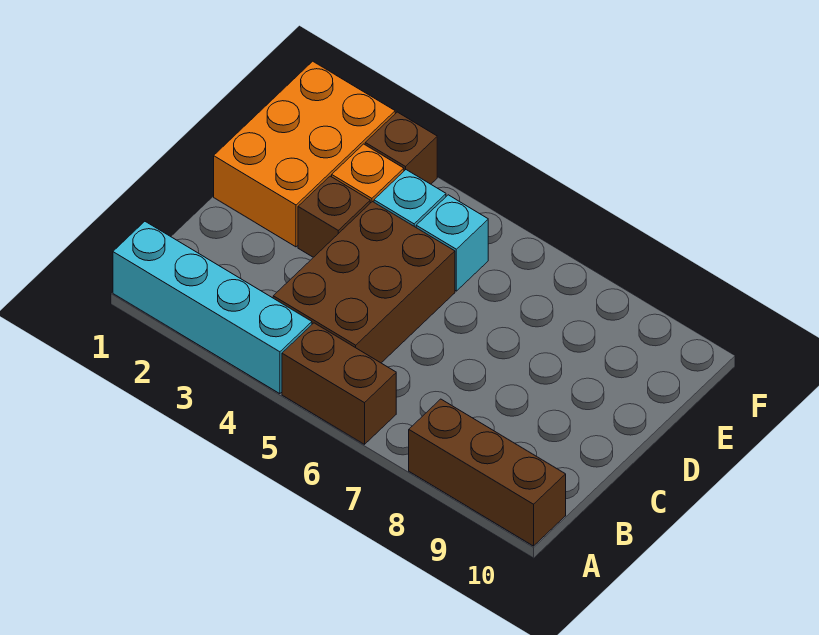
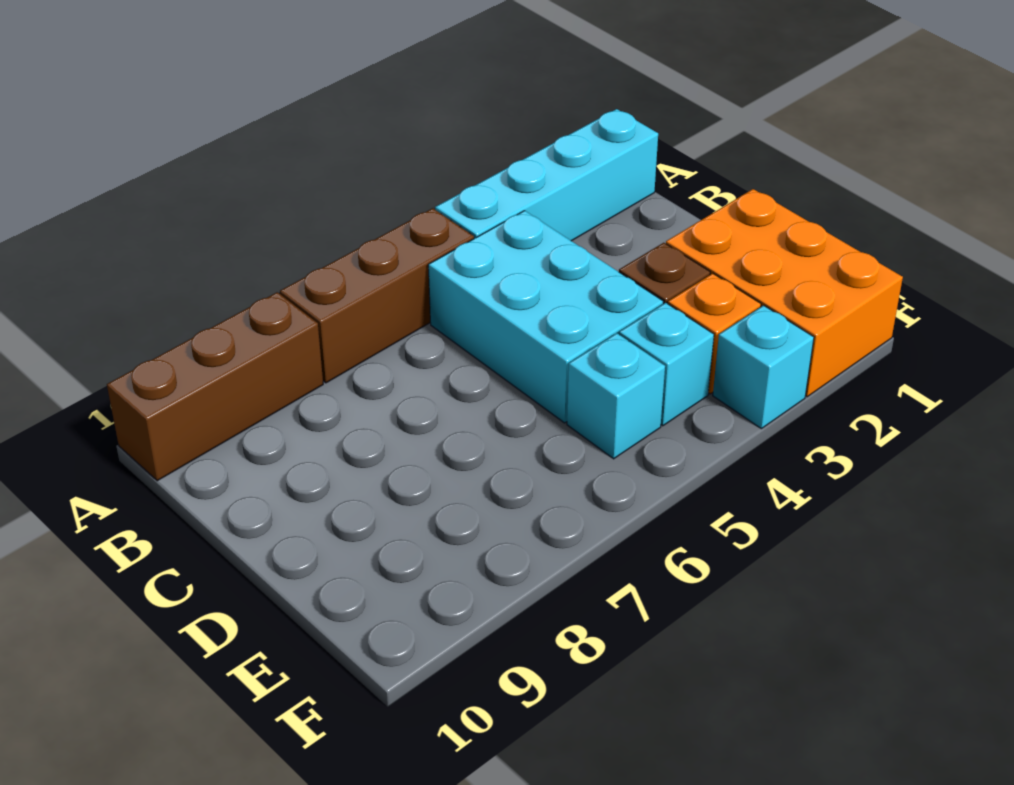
brown brick A5:A6 level 1 -> brown brick A5:A7 level 1
brown brick B4:D5 level 1 -> cyan brick B4:D5 level 1
brown brick F3 level 1 -> cyan brick F3 level 1

